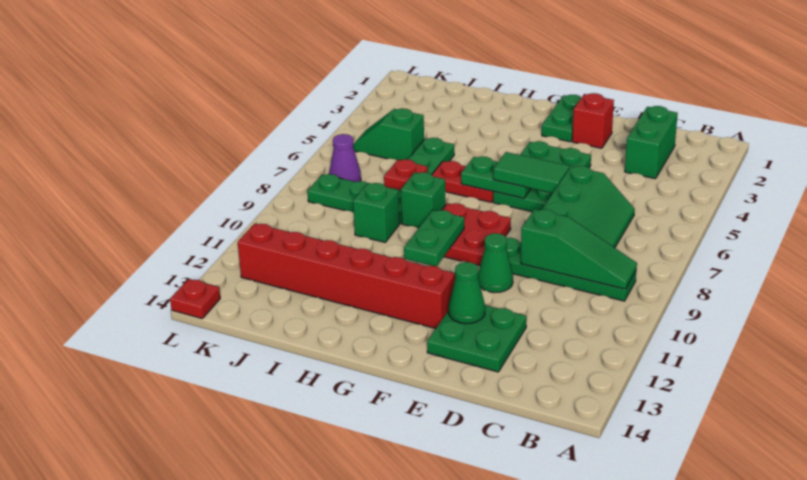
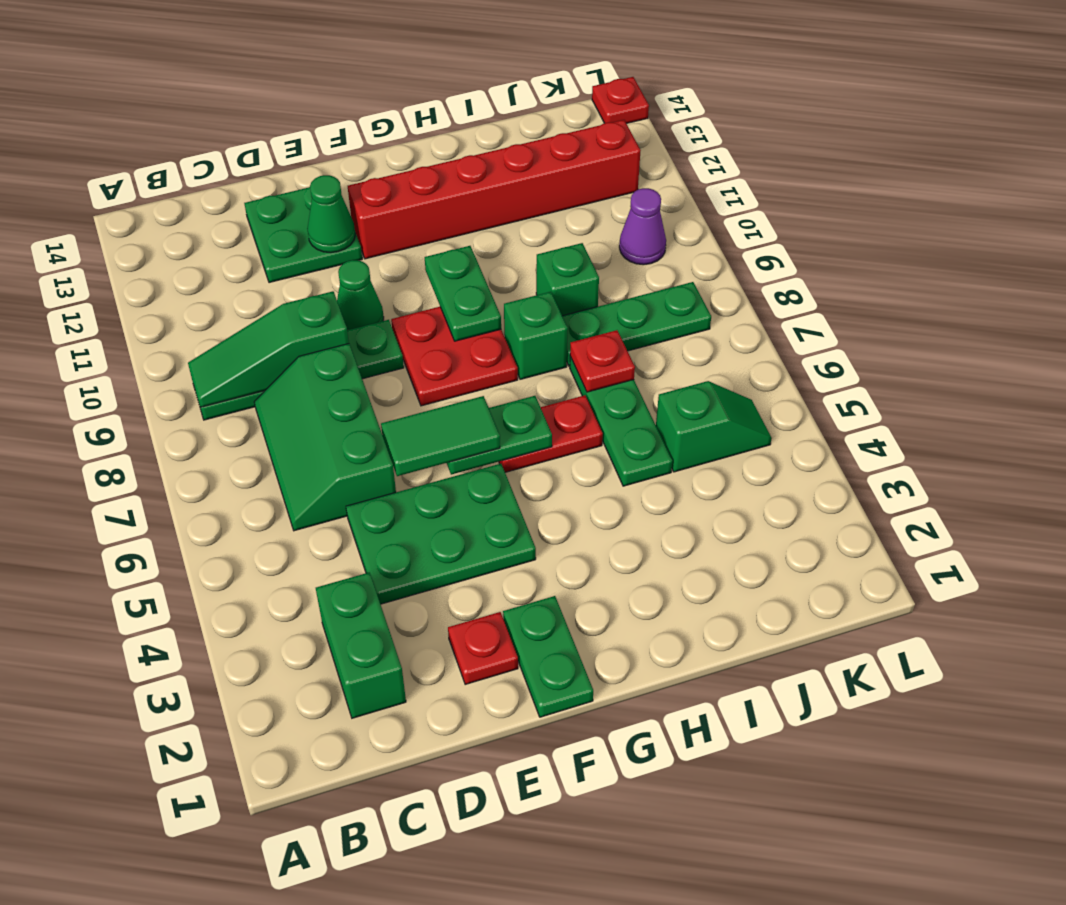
red brick E2 level 1 -> red plate E2 level 1
green plate E4:F6 level 1 -> green plate D4:F5 level 1
purple cone K7 level 1 -> purple cone K10 level 1

